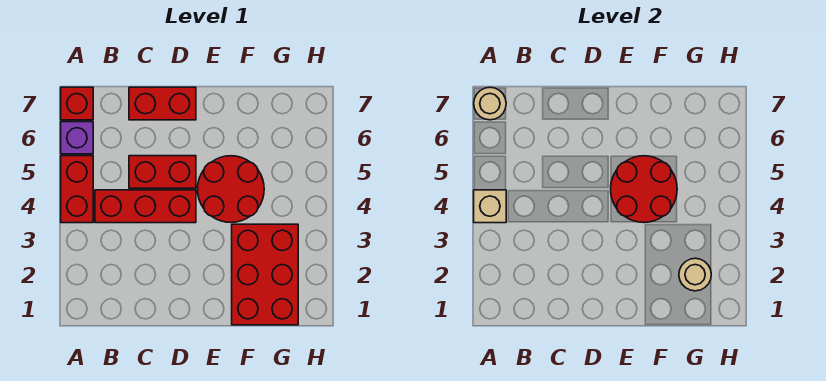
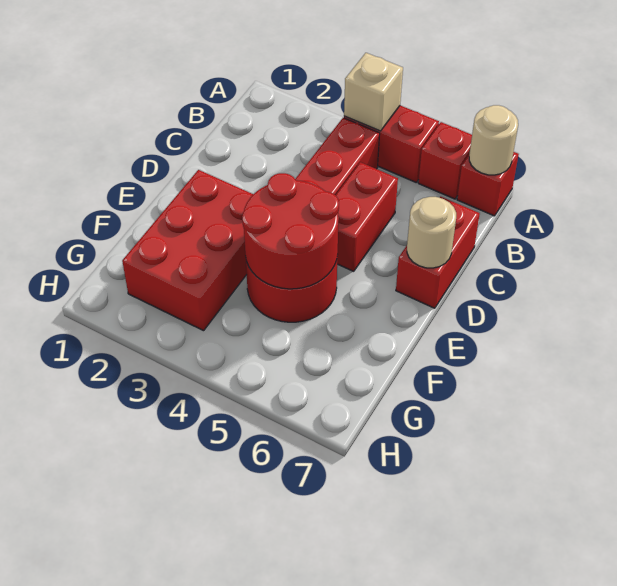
purple brick A6 level 1 -> red brick A6 level 1
red brick F1:G3 level 1 -> red brick E2:G3 level 1
tan round brick G2 level 2 -> tan round brick D7 level 2

